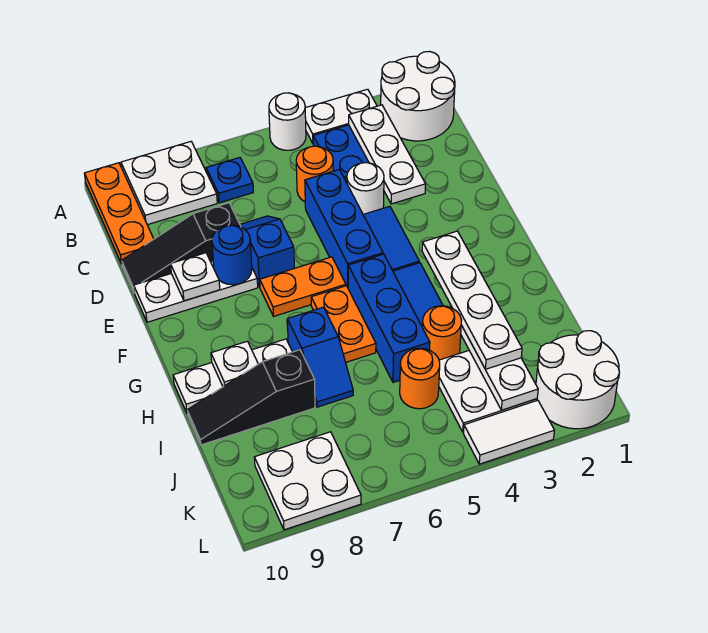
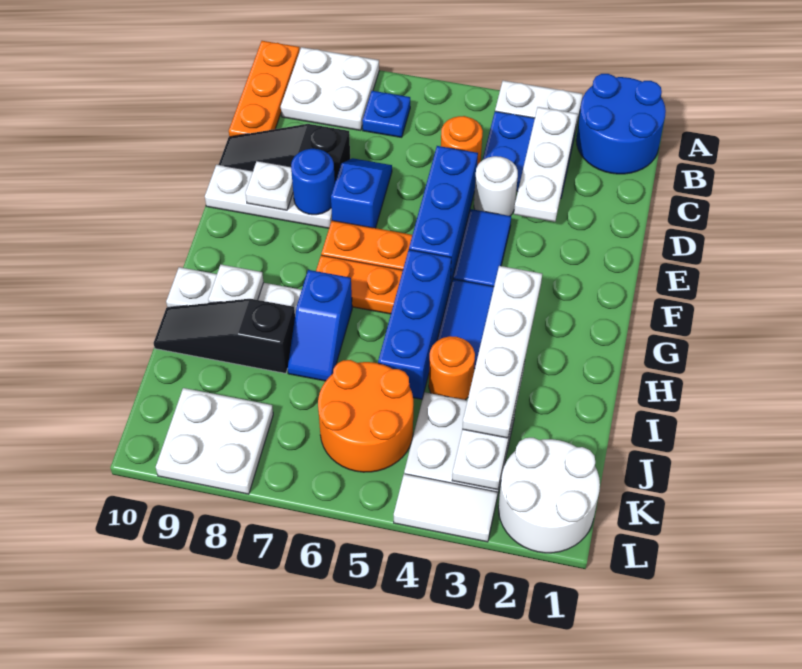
white round brick A1:B2 level 1 -> blue round brick A1:B2 level 1
white round brick A5 level 1 -> none
orange plate G6:H6 level 1 -> orange plate G6:G7 level 1
orange round brick J5 level 1 -> orange round brick J5:K6 level 1

